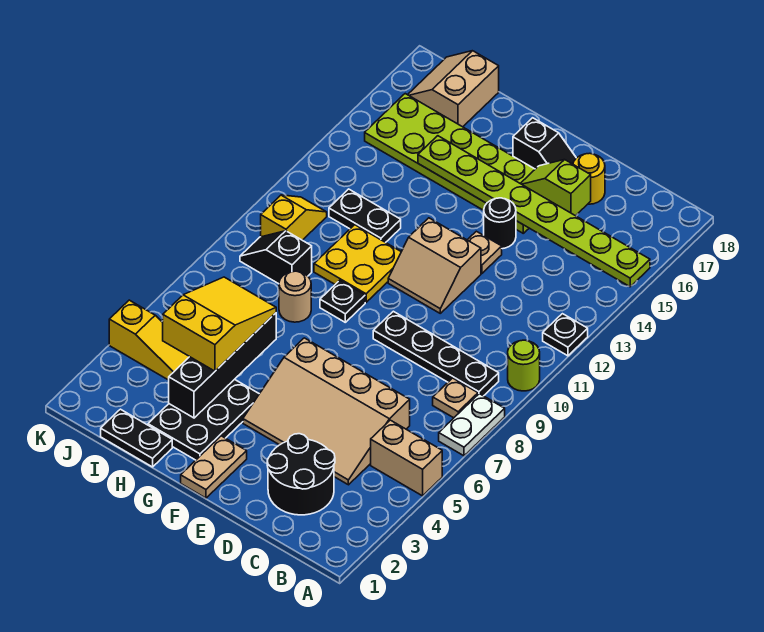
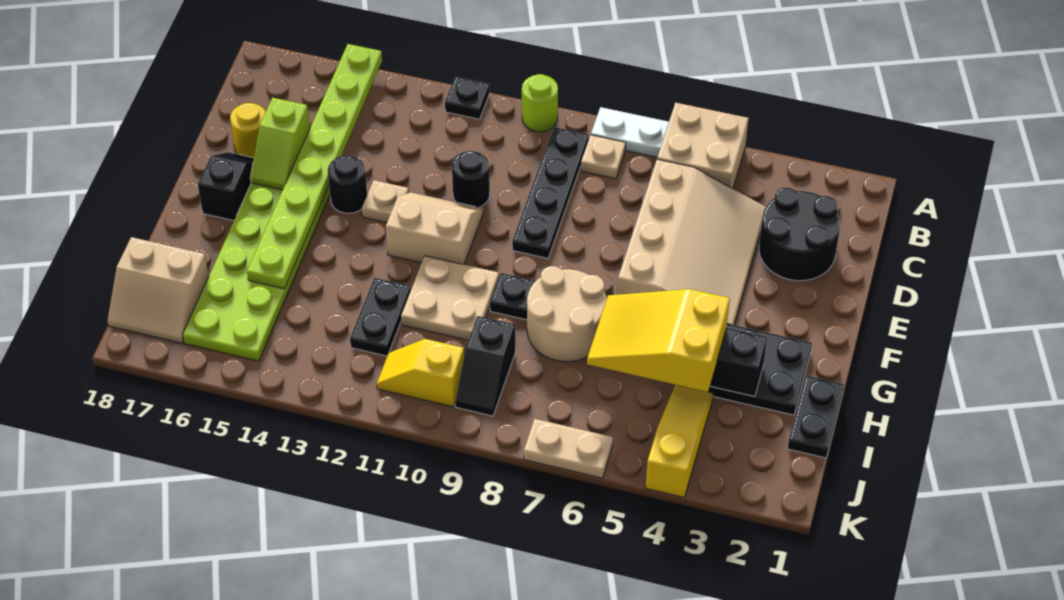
tan brick A5:B5 level 1 -> tan brick A5:B6 level 1
none -> black round brick D11 level 1
tan slope E11:F12 level 1 top 12 -> tan slope E11:F12 level 1 top F
tan plate F1:F2 level 1 -> tan plate K6:K7 level 1
yellow plate G10:H11 level 1 -> tan plate G10:H11 level 1
tan round brick H8 level 1 -> tan round brick G7:H8 level 1

